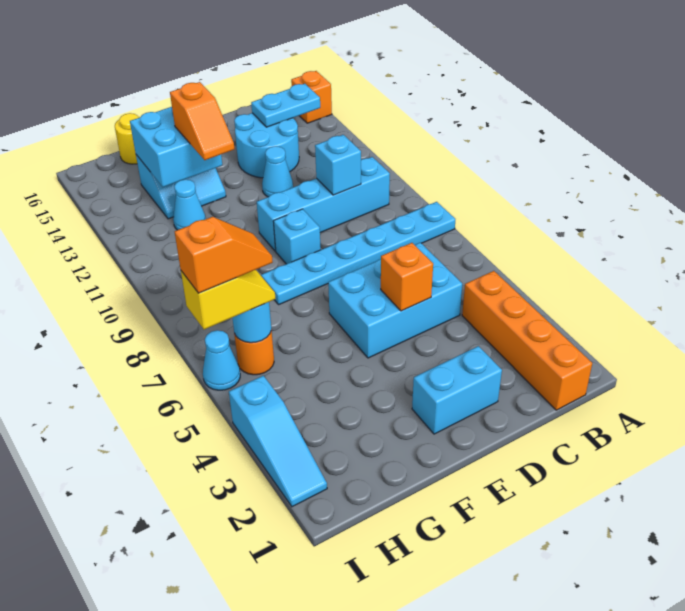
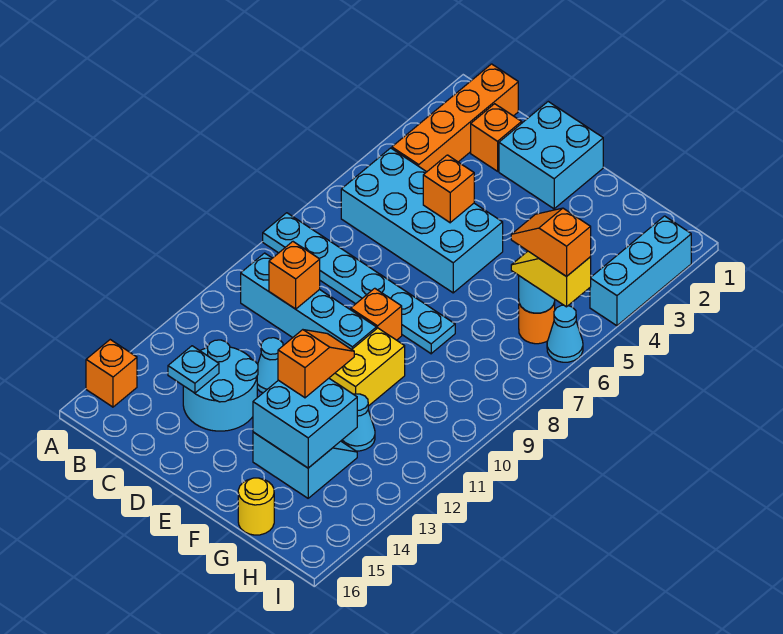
cyan plate B14:C14 level 2 -> cyan plate C14 level 2
none -> orange brick C2 level 1
cyan brick C5:E6 level 1 -> cyan brick B5:E6 level 1
cyan brick C10 level 2 -> orange brick C10 level 2
cyan brick D2:E2 level 1 -> cyan brick D1:E2 level 1
cyan brick E9 level 1 -> orange brick E9 level 1
none -> yellow brick F10:F11 level 1
cyan slope I2:I4 level 1 top 4 -> cyan brick I2:I4 level 1

